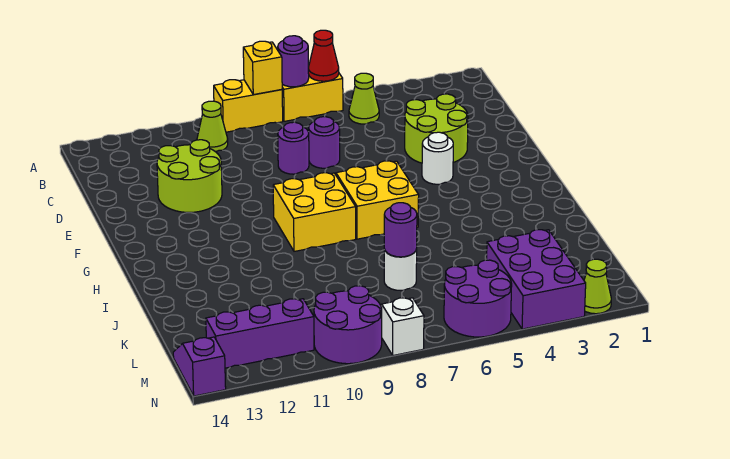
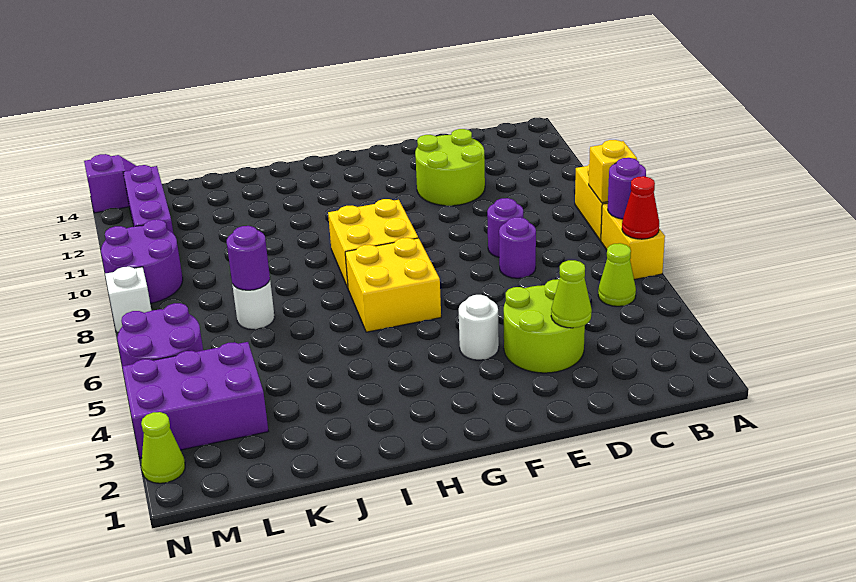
lime cone B10 level 1 -> lime cone D3 level 2

